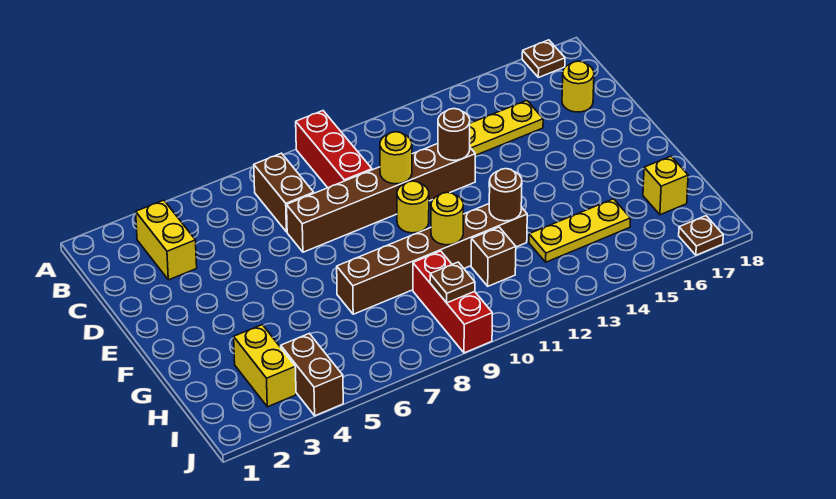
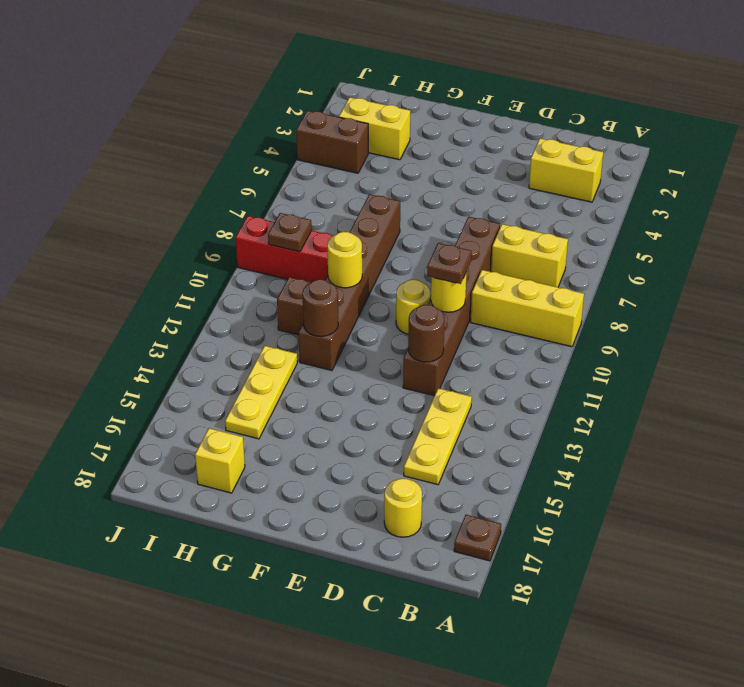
red brick A9:C9 level 1 -> yellow brick A9:C9 level 1
brown brick B7:C7 level 1 -> yellow brick B7:C7 level 1
brown plate J17 level 1 -> brown plate D10 level 3

